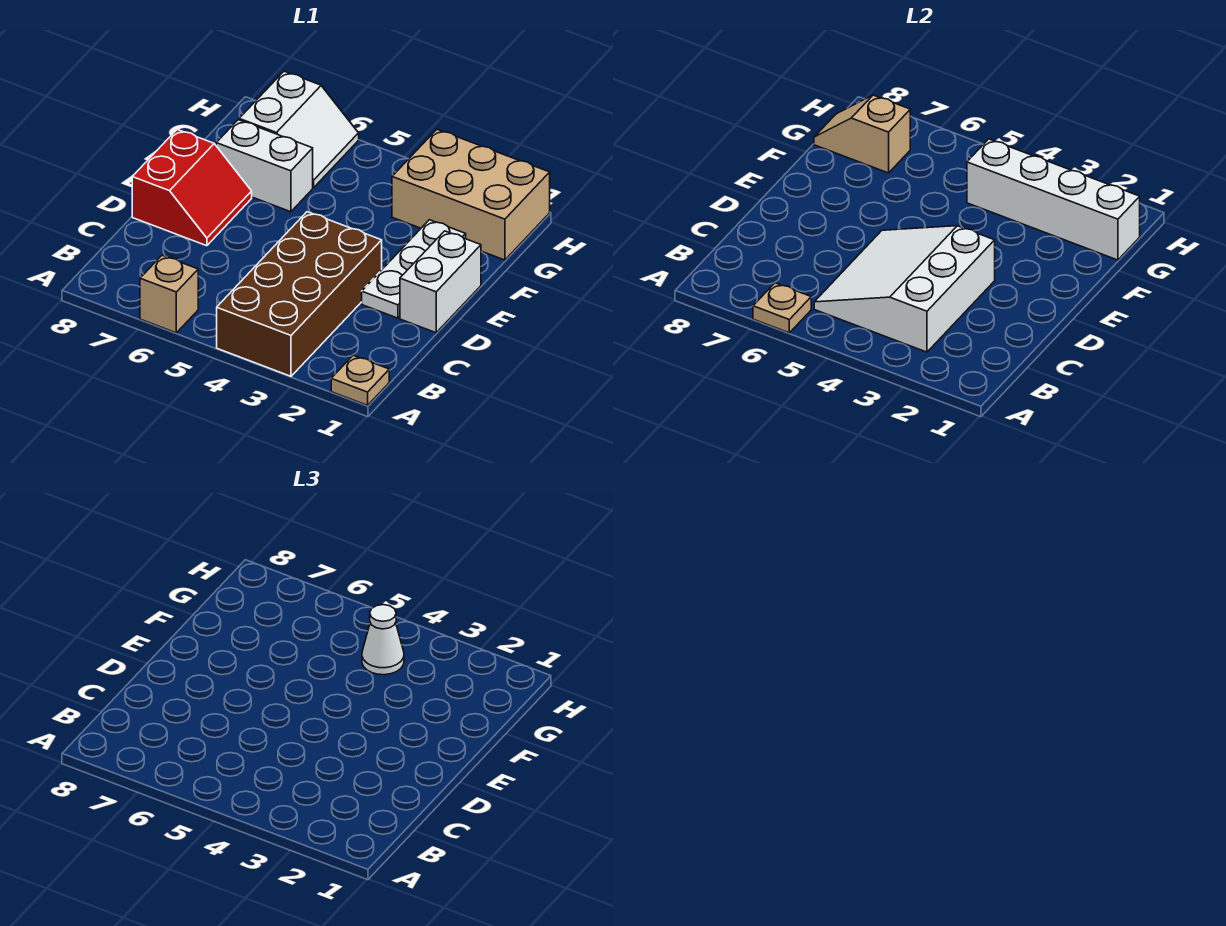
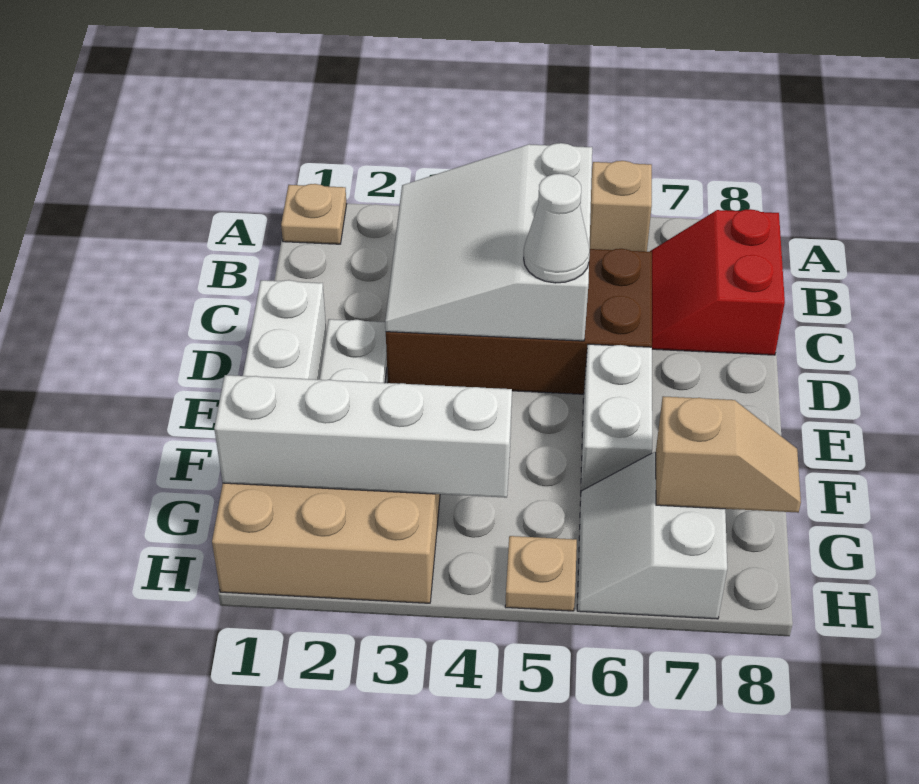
brown brick A3:D4 level 1 -> brown brick C3:D6 level 1
tan plate A6 level 2 -> tan plate H5 level 1
white slope B3:D5 level 2 top 3 -> white slope B3:D5 level 2 top 5
red slope D7:E8 level 1 top 8 -> red slope B7:C8 level 1 top 8
white brick F6:F7 level 1 -> white brick E6:F6 level 1
white cone G4 level 3 -> white cone D5 level 3

